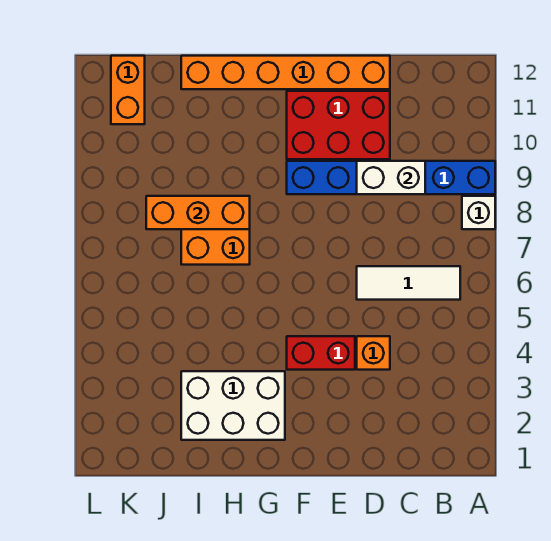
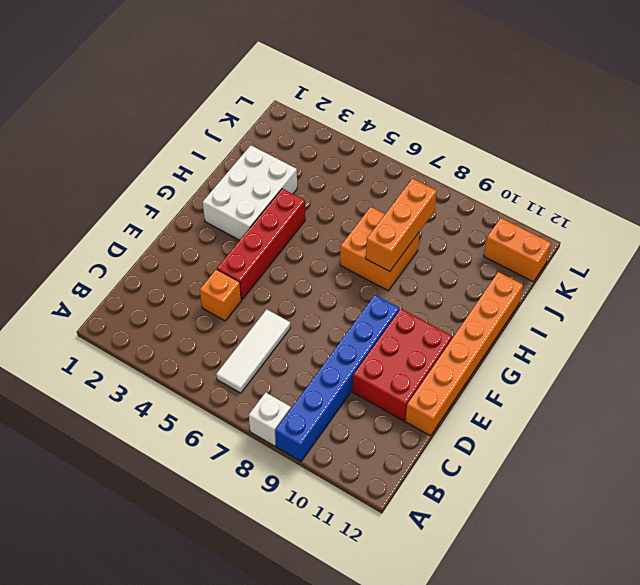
white brick C9:D9 level 2 -> none
red brick E4:F4 level 1 -> red brick E4:H4 level 1

